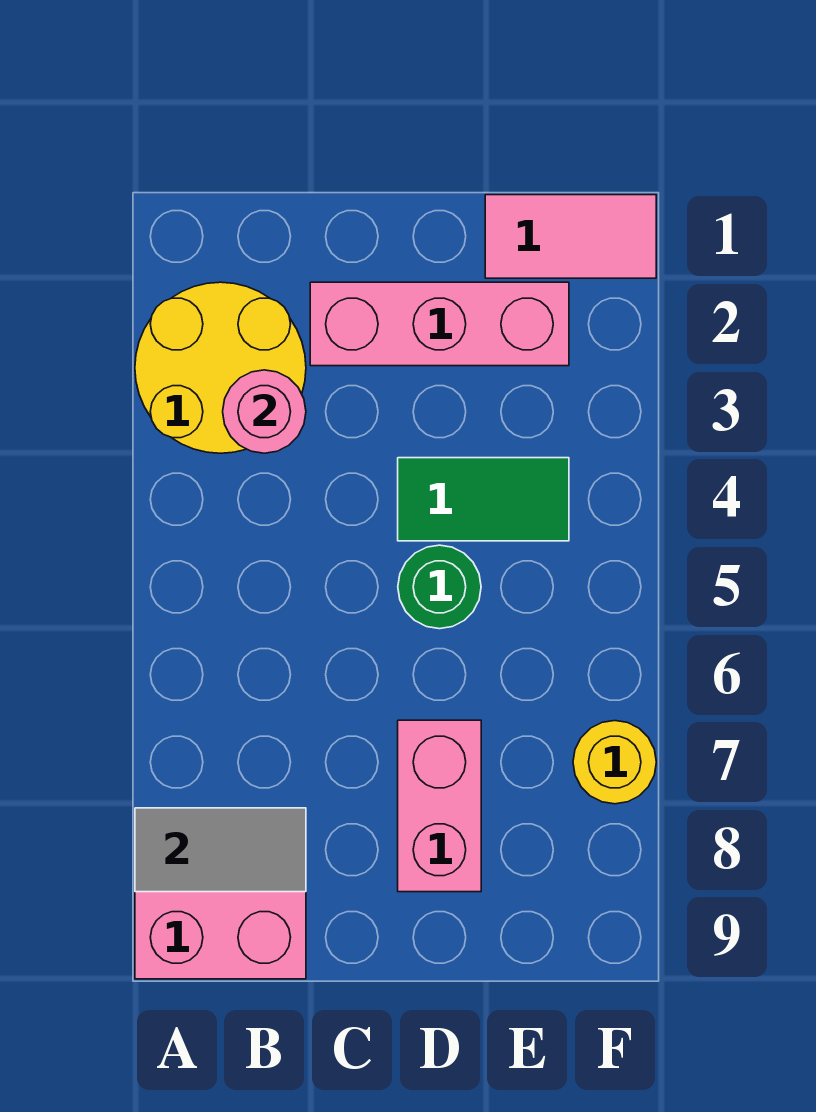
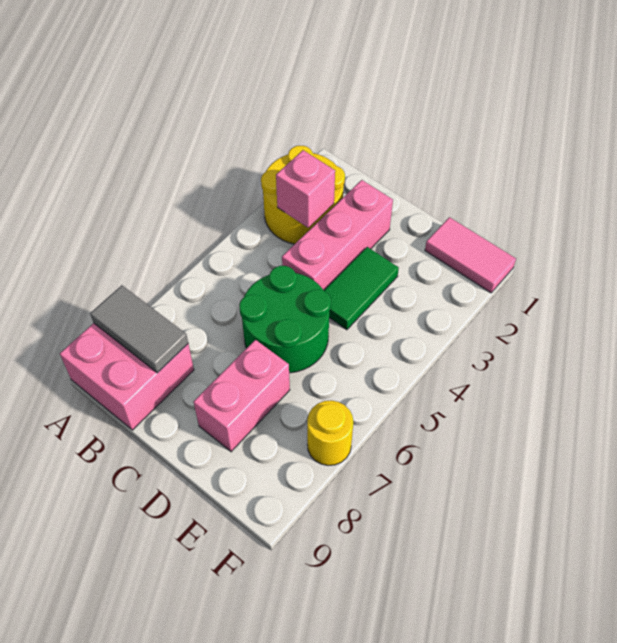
pink round brick B3 level 2 -> pink brick B3 level 2
pink brick C2:E2 level 1 -> pink brick C2:C4 level 1
green tile D4:E4 level 1 -> green tile D3:D4 level 1
green round brick D5 level 1 -> green round brick C5:D6 level 1

